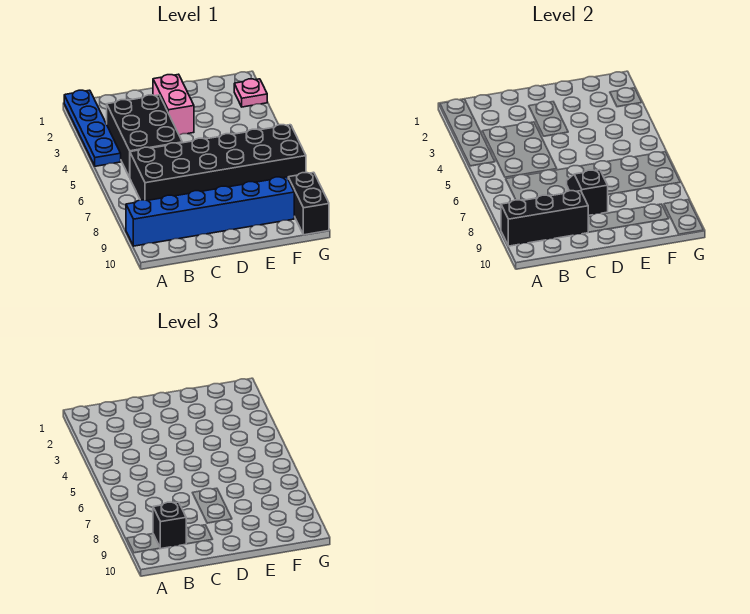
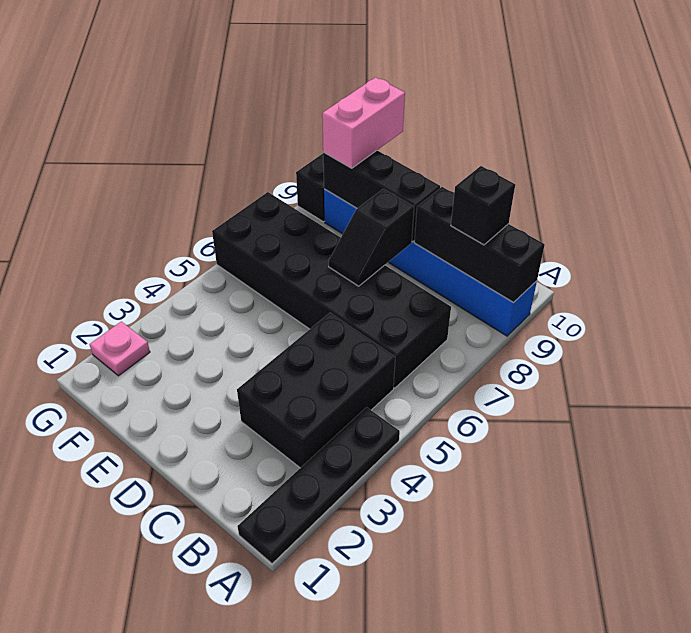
blue plate A1:A4 level 1 -> black plate A1:A4 level 1
pink brick D2:D3 level 1 -> pink brick F9:F10 level 3
none -> black brick D9:F9 level 2

